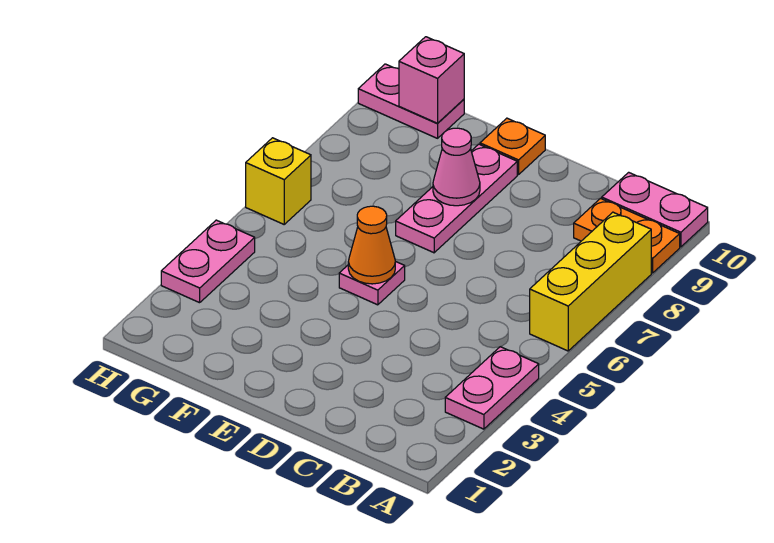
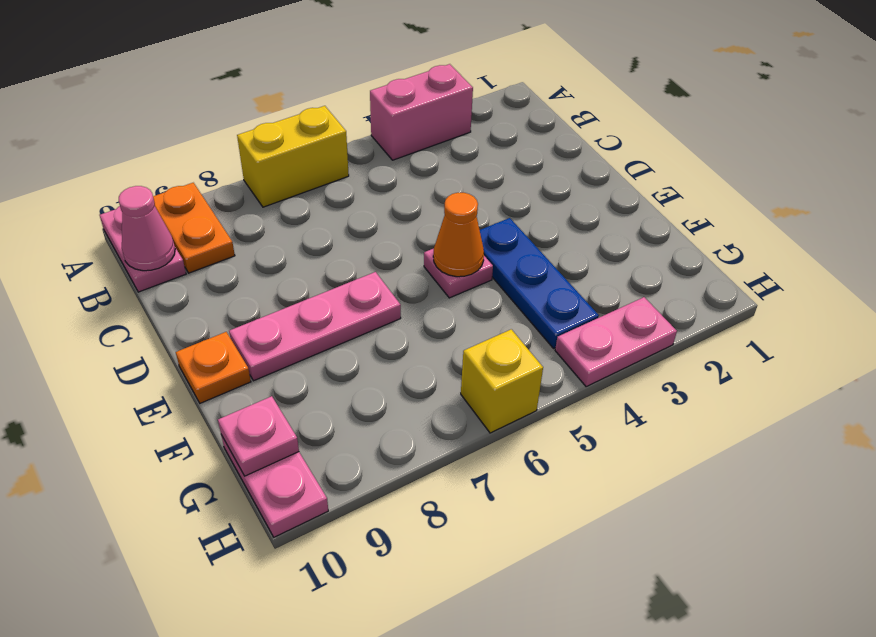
pink plate A3:A4 level 1 -> pink brick A3:A4 level 1
yellow brick A6:A8 level 1 -> yellow brick A6:A7 level 1
none -> blue plate E4:G4 level 1
pink cone E8 level 2 -> pink cone B10 level 2
pink brick G10 level 2 -> pink plate G10 level 2

